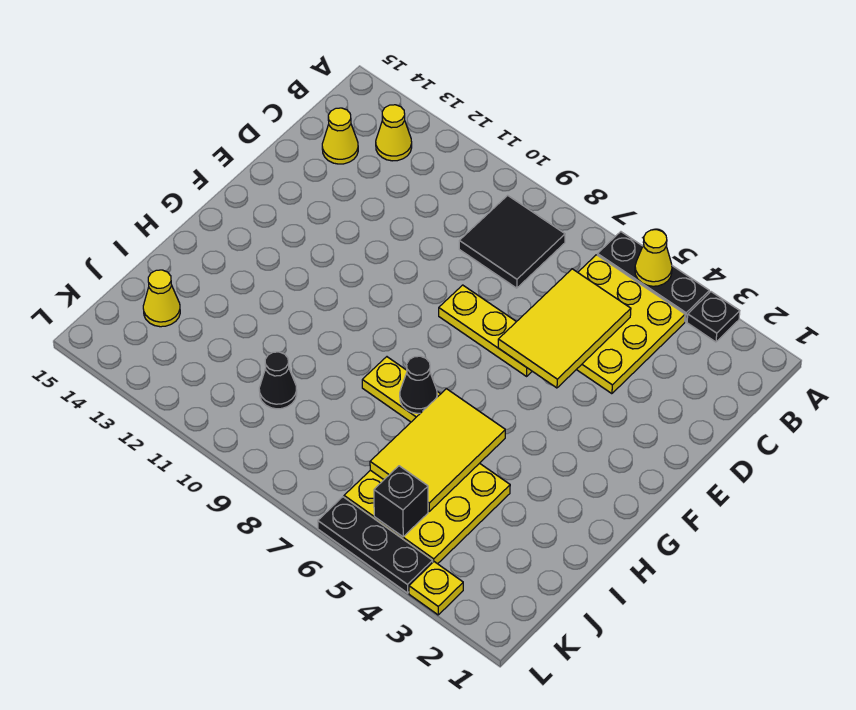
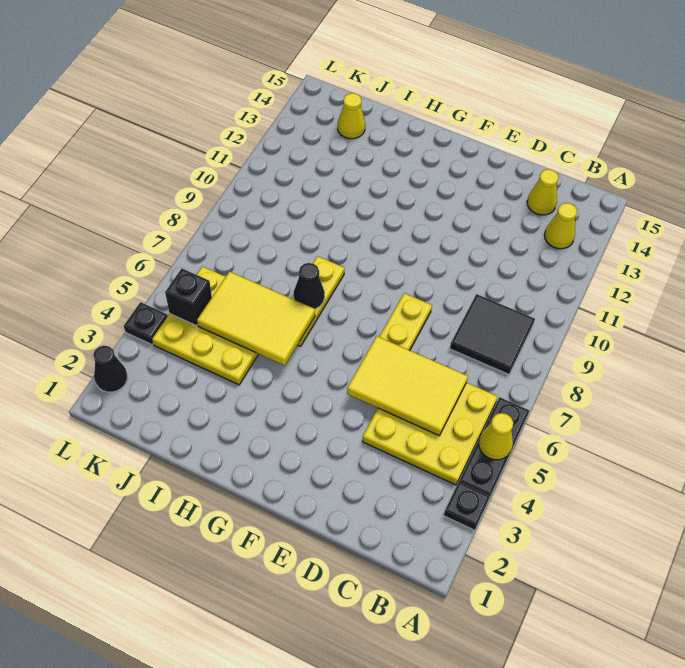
black cone J10 level 1 -> black cone L2 level 1
yellow plate L3 level 1 -> none
black plate L4:L6 level 1 -> black plate L4 level 1

